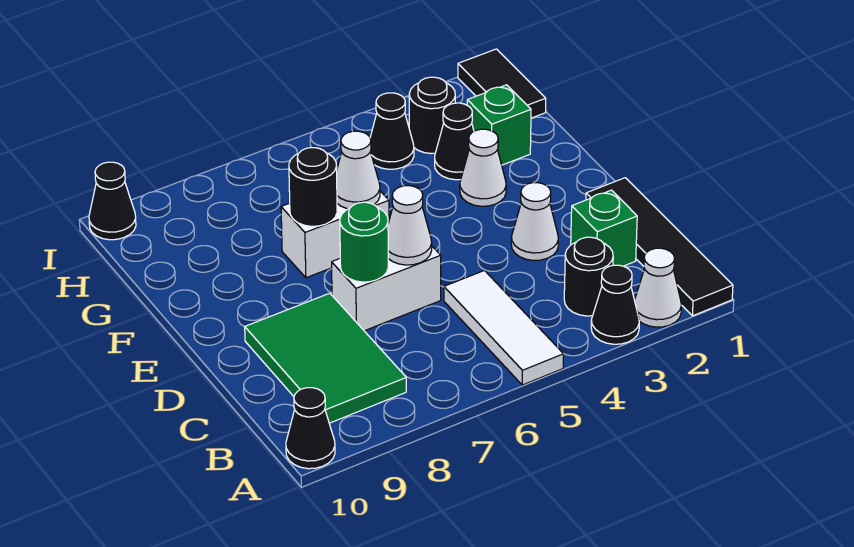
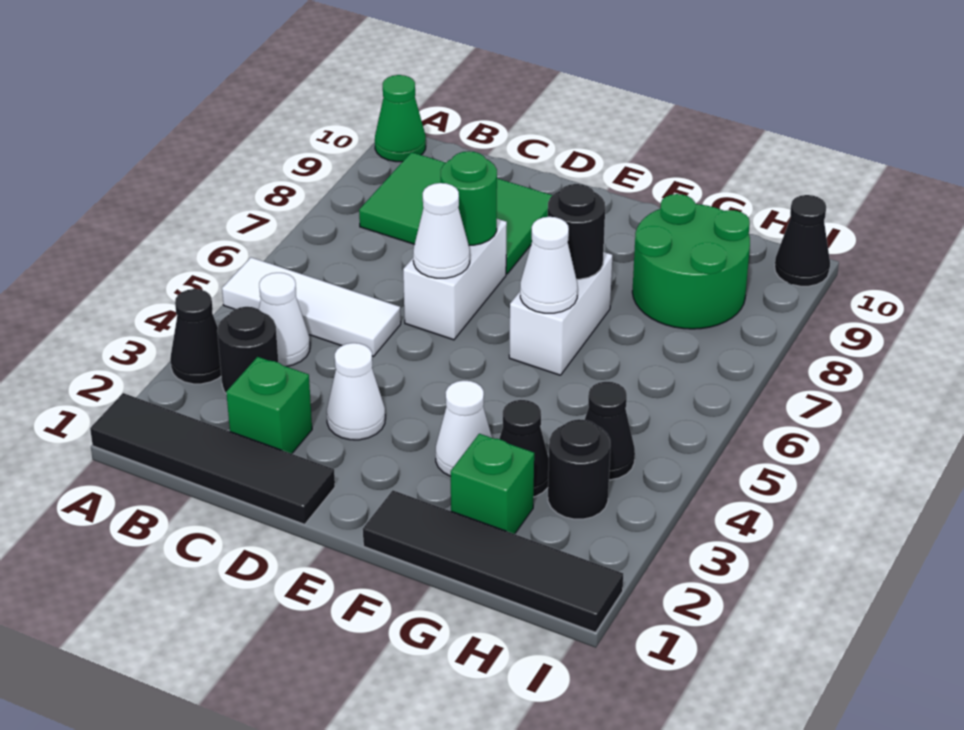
white cone A2 level 1 -> white cone B4 level 1
black cone A10 level 1 -> green cone A10 level 1
none -> green round brick G8:H9 level 1
black tile H1:I1 level 1 -> black tile F1:I1 level 1

